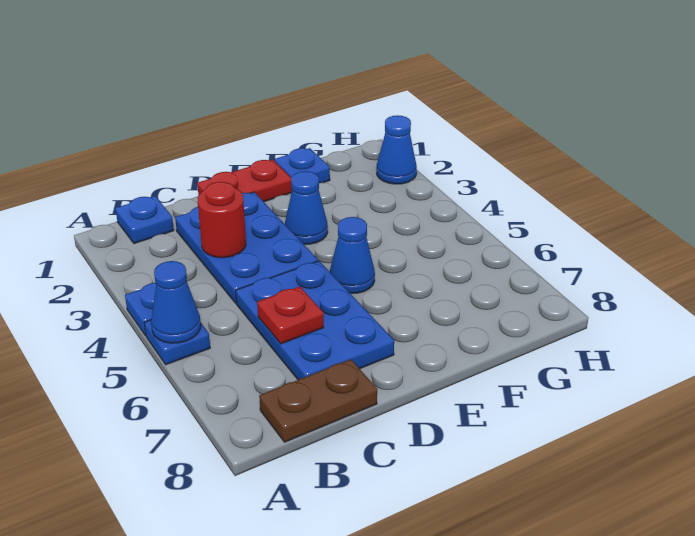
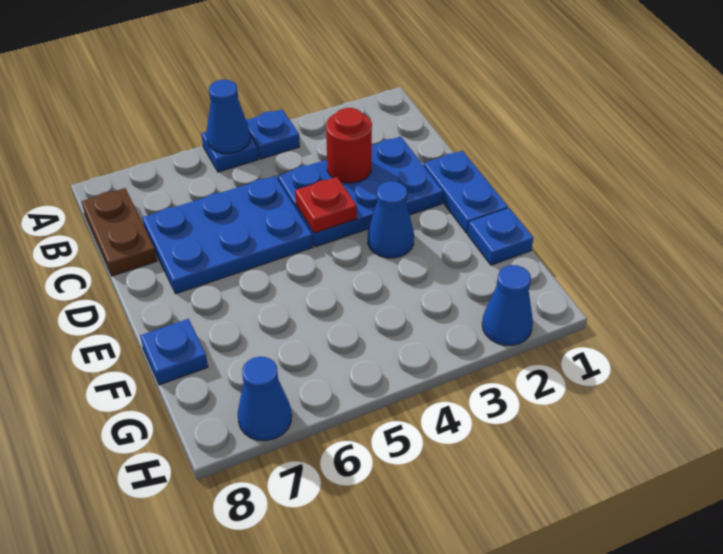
blue plate B1 level 1 -> blue plate F8 level 1
red plate C6 level 2 -> red plate D4 level 2
red plate D1:E1 level 1 -> blue plate D1:E1 level 1
blue cone E5 level 1 -> blue cone H7 level 1

